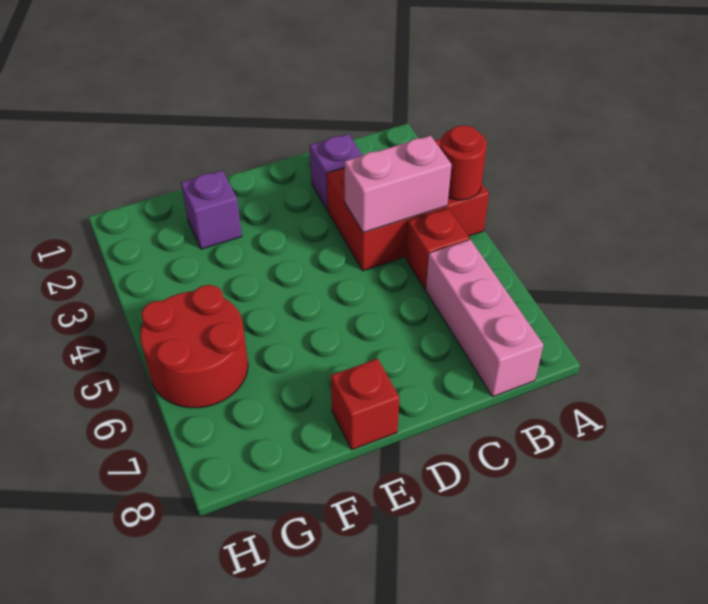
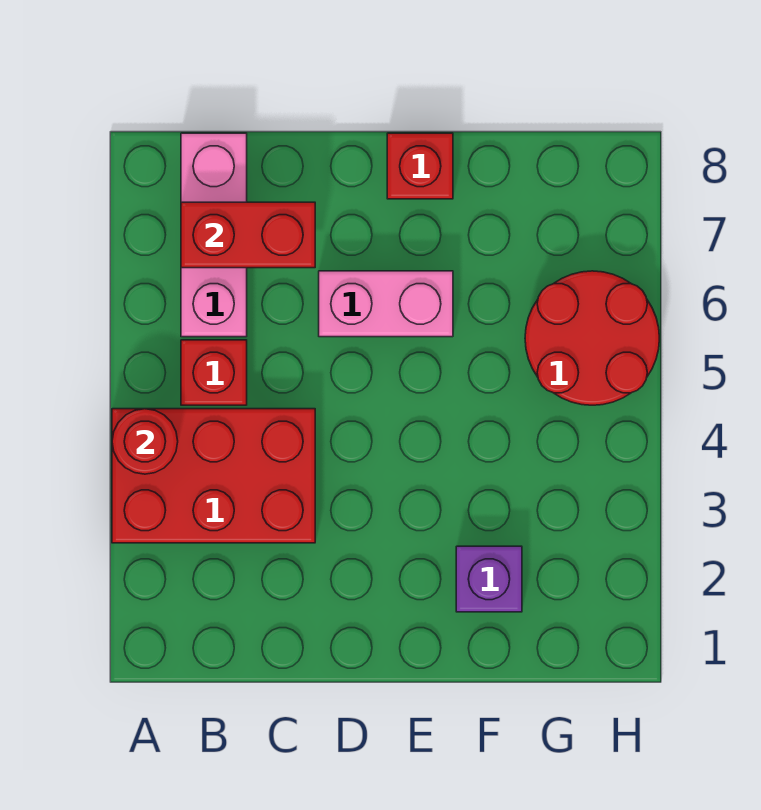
pink brick B4:C4 level 2 -> pink brick D6:E6 level 1
none -> red brick B7:C7 level 2
purple brick C2 level 1 -> none

